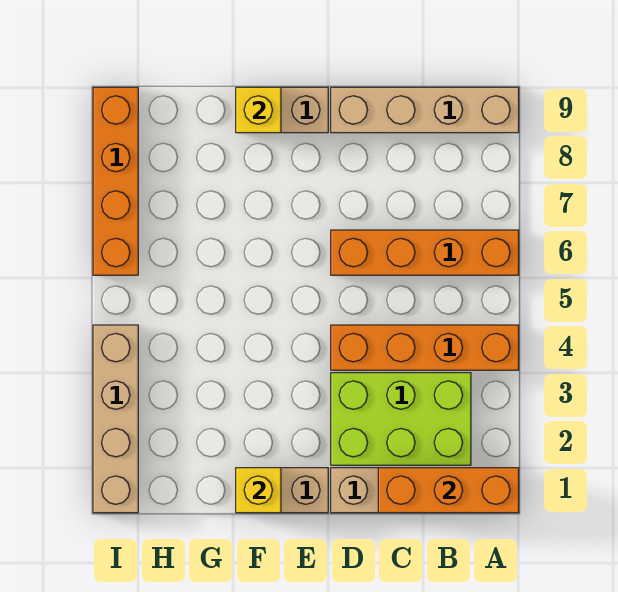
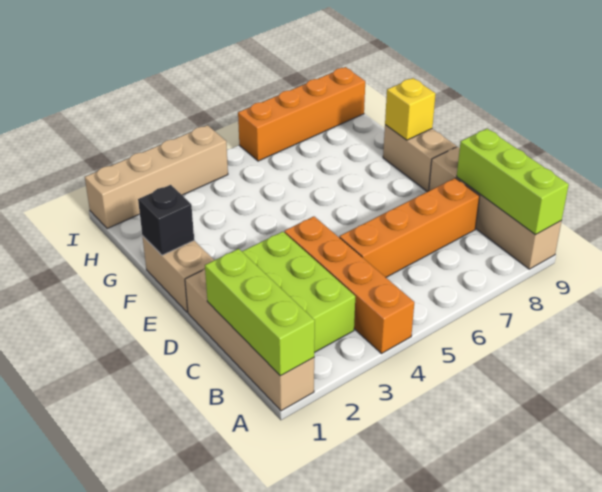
orange brick A1:C1 level 2 -> lime brick A1:C1 level 2
orange brick A6:D6 level 1 -> orange brick C5:C8 level 1
none -> lime brick A9:C9 level 2
yellow brick F1 level 2 -> black brick F1 level 2

